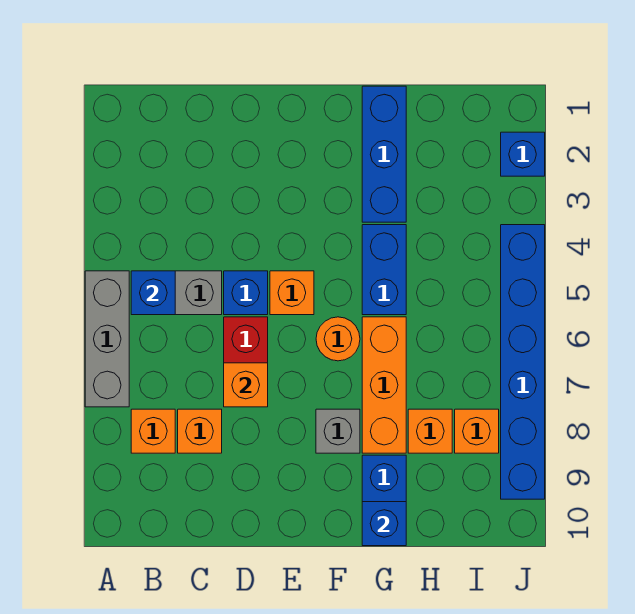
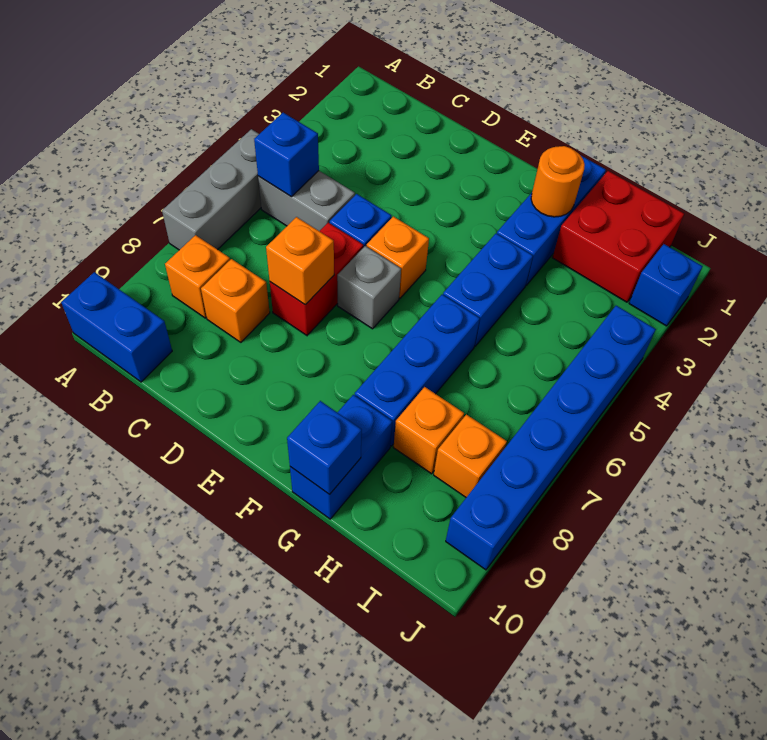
none -> blue brick A10:B10 level 1
orange round brick F6 level 1 -> orange round brick G2 level 2
grey brick F8 level 1 -> grey brick E6 level 1
orange brick G6:G8 level 1 -> blue brick G6:G8 level 1
none -> red brick H1:I2 level 1

